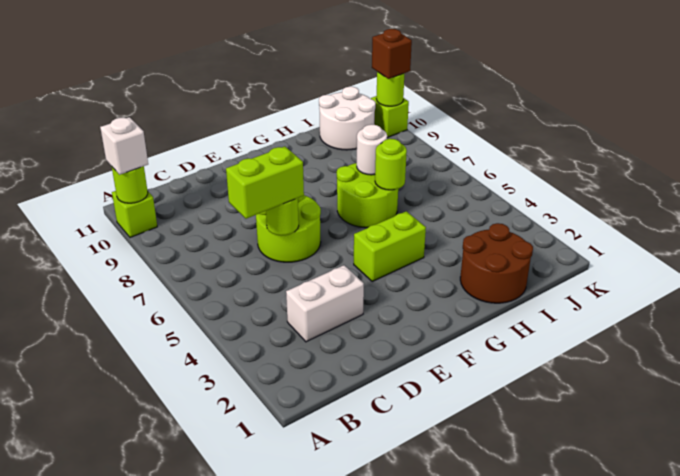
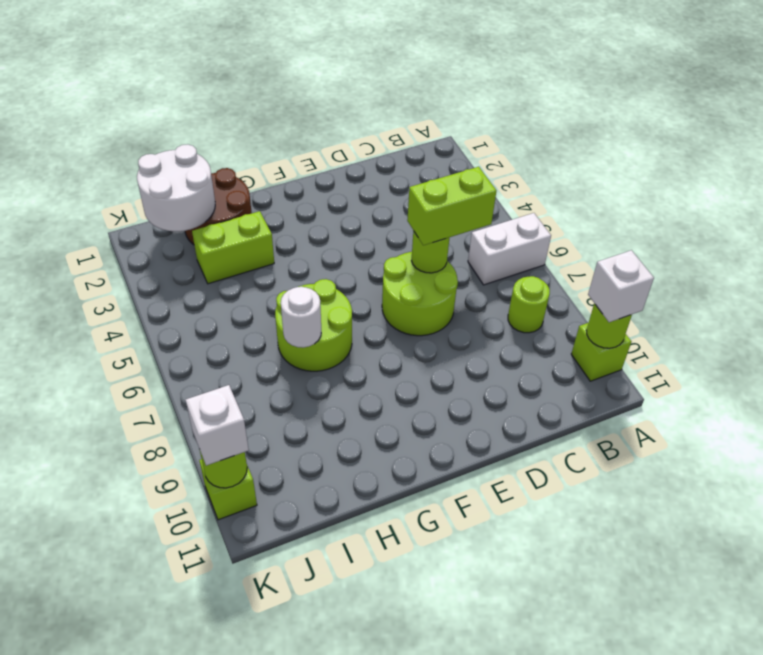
white brick C3:D3 level 1 -> white brick A6:B6 level 1
lime brick F4:G4 level 1 -> lime brick H3:I3 level 1
lime round brick H6 level 2 -> lime round brick B8 level 1
white round brick I10:J11 level 1 -> white round brick I1:J2 level 2
brown brick K10 level 3 -> white brick K10 level 3

